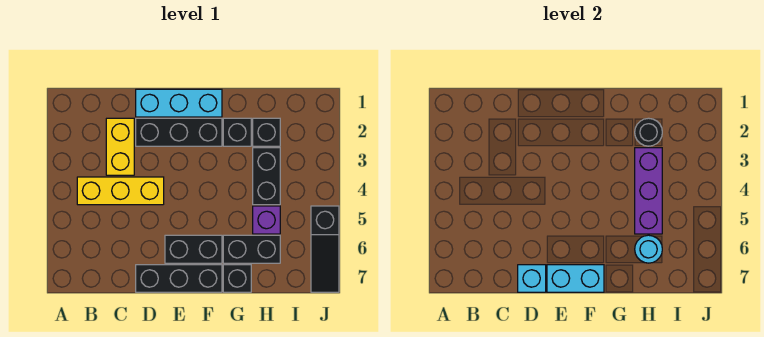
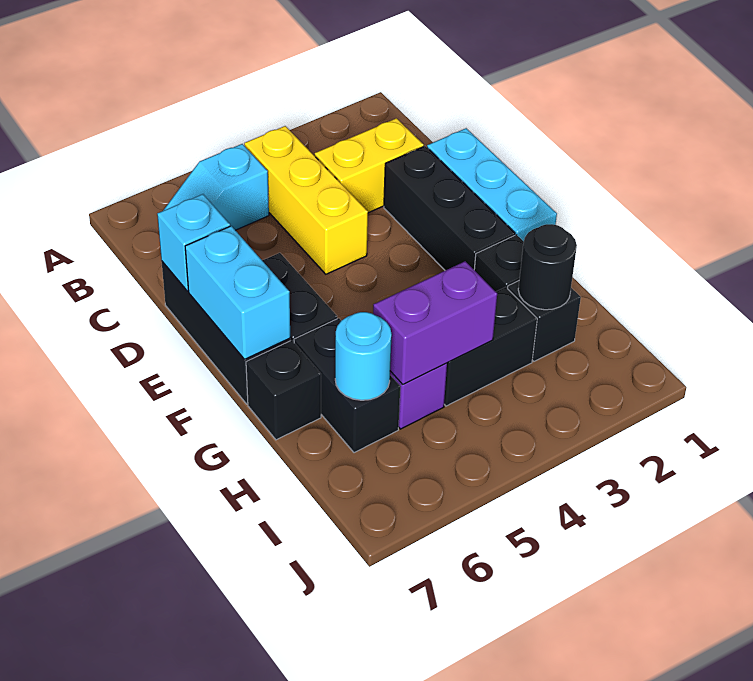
none -> cyan slope B5:B6 level 1 top 5
purple brick H3:H5 level 2 -> purple brick H4:H5 level 2
black slope J5:J7 level 1 top 5 -> none

